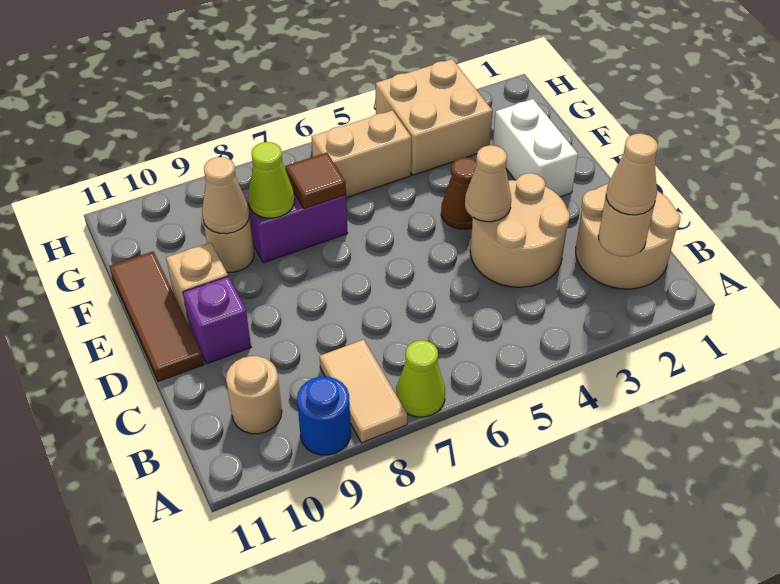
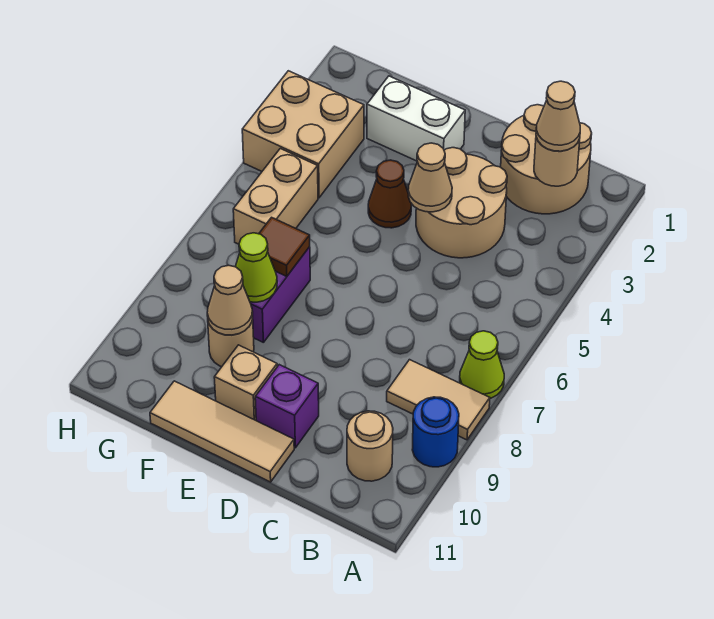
brown tile D11:F11 level 1 -> tan tile D11:F11 level 1

